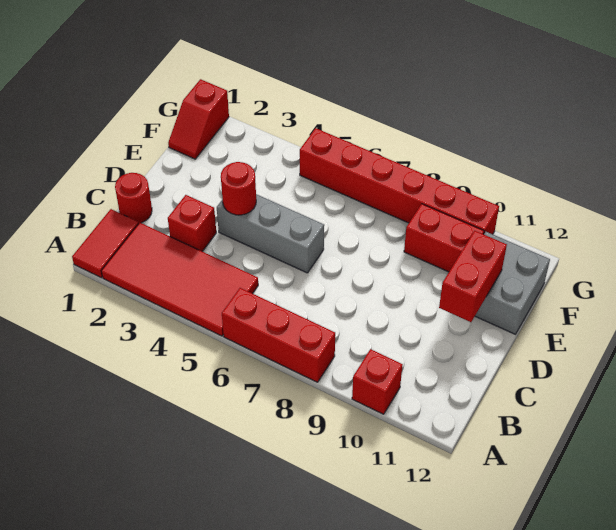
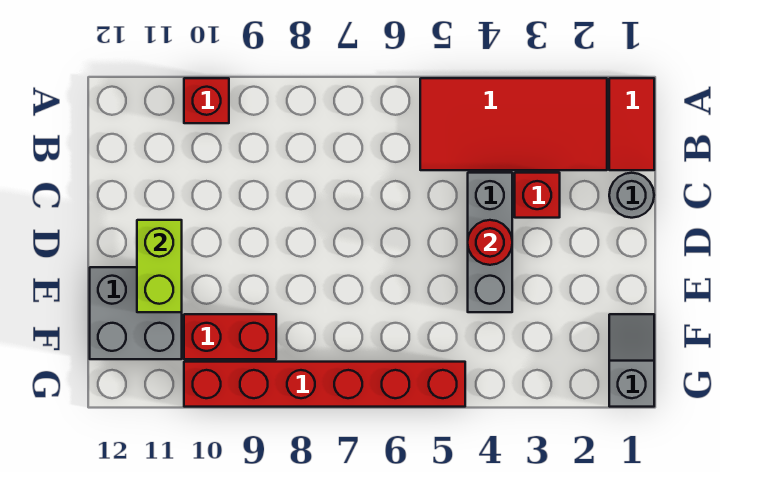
red brick A6:A8 level 1 -> none
red round brick C1 level 1 -> grey round brick C1 level 1
grey brick D4:D6 level 1 -> grey brick C4:E4 level 1
red brick D11:E11 level 2 -> lime brick D11:E11 level 2
red slope F1:G1 level 1 top G -> grey slope F1:G1 level 1 top G

